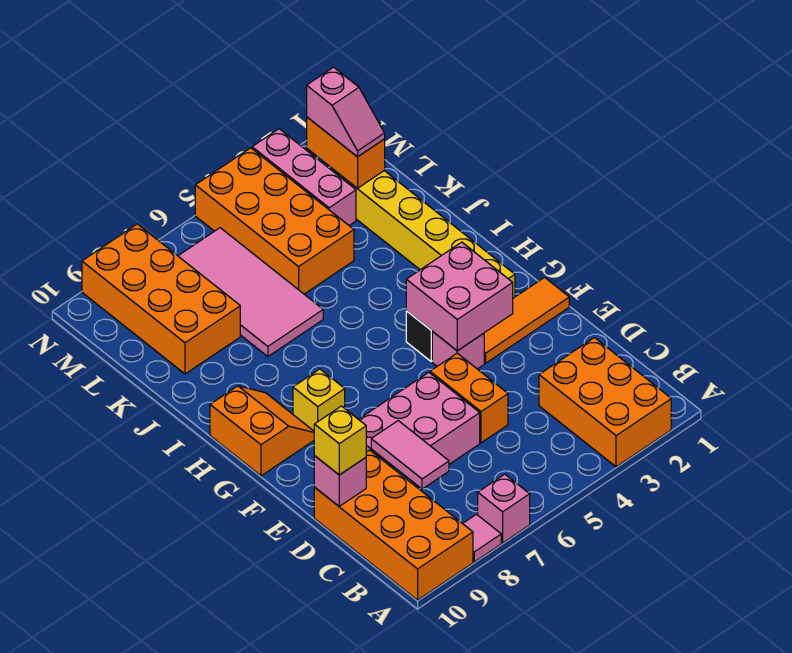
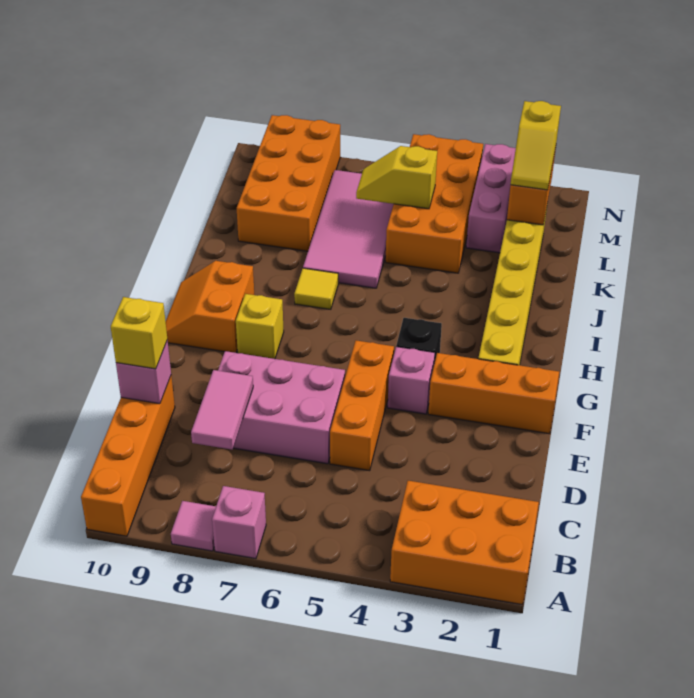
orange brick A2:C3 level 1 -> orange brick A1:B3 level 1
orange brick A9:D10 level 1 -> orange brick A10:D10 level 1
orange brick D5:E5 level 1 -> orange brick D5:F5 level 1
orange tile F1:F3 level 1 -> orange brick F1:F3 level 1
pink brick F3:G4 level 2 -> none
orange slope G9:H10 level 1 top 10 -> orange slope G9:H10 level 1 top 9
none -> yellow tile I7 level 1
pink slope L2:M2 level 3 top M -> yellow slope L2:M2 level 3 top M
none -> yellow slope L5:L6 level 2 top 5

